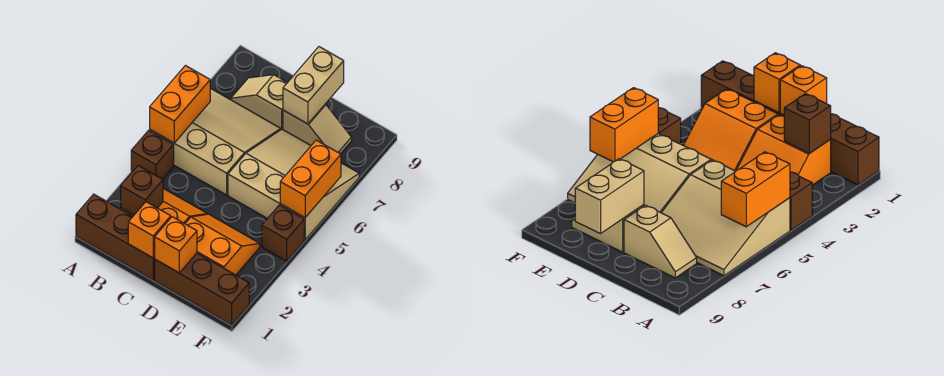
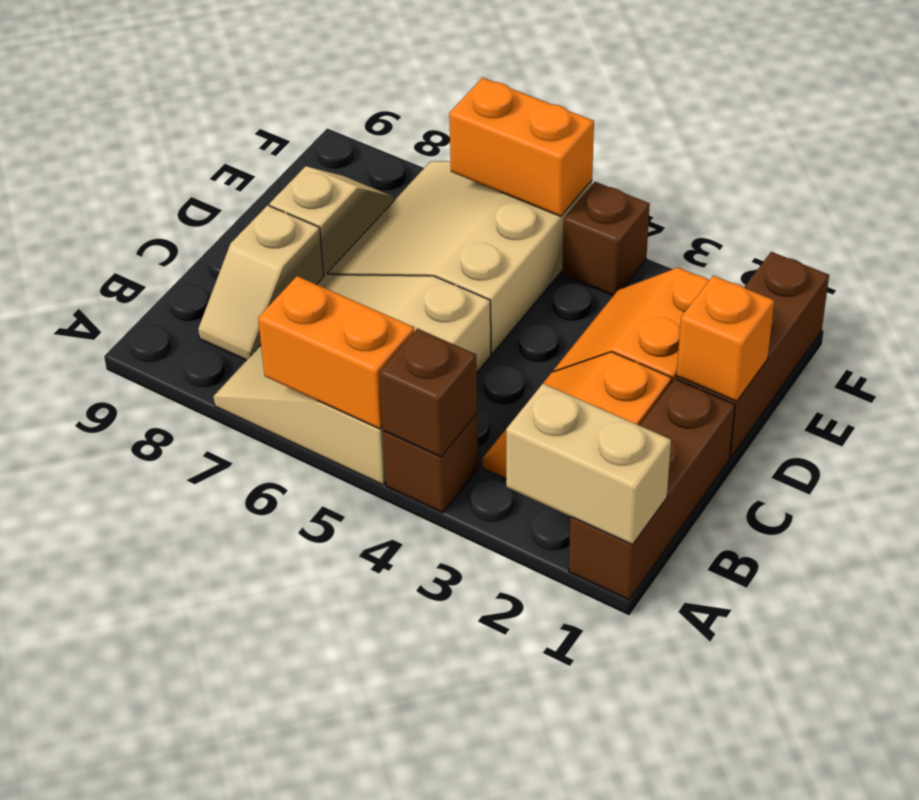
brown brick B2 level 2 -> brown brick A4 level 2
orange brick C1 level 2 -> none
tan brick D8:D9 level 2 -> tan brick A1:A2 level 2

